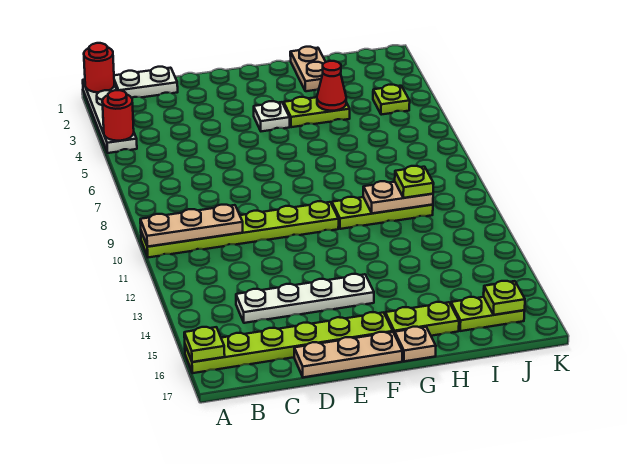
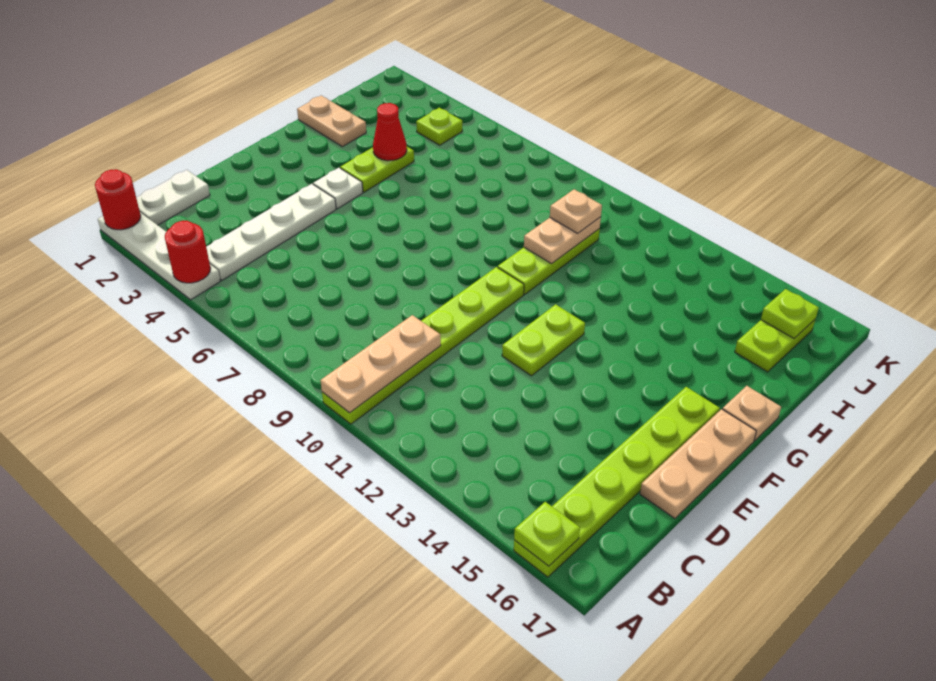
white plate C14:F14 level 1 -> white plate B4:E4 level 1
lime plate G16:H16 level 1 -> lime plate E12:F12 level 1
lime plate I10 level 3 -> tan plate I10 level 3

